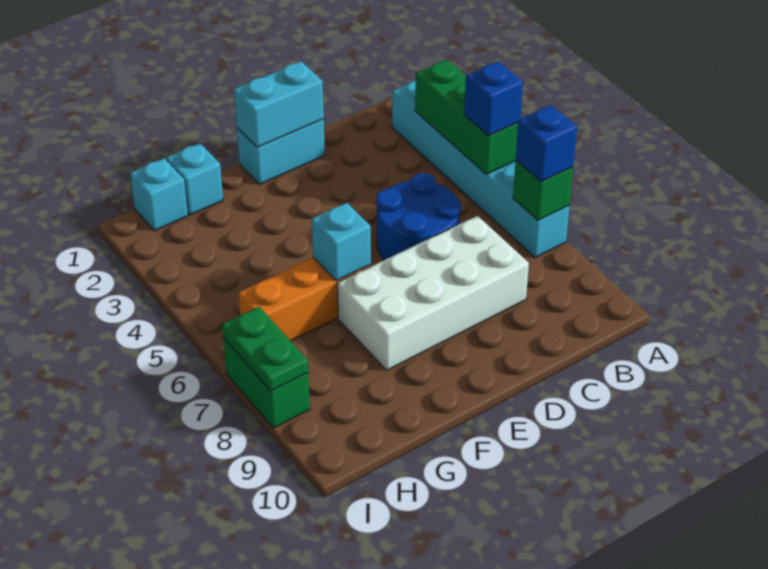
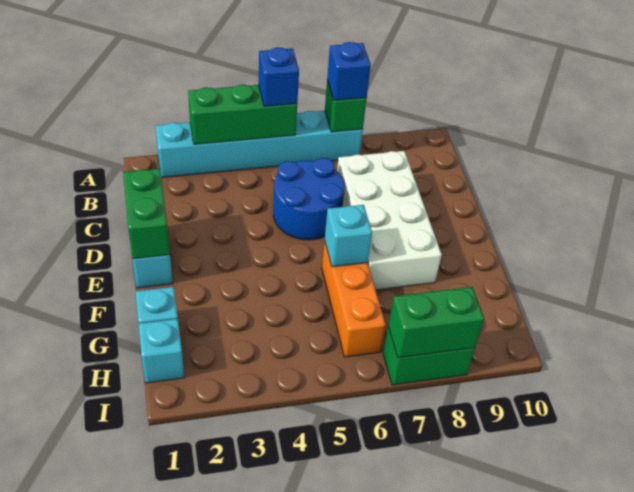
cyan brick D1:E1 level 2 -> green brick D1:E1 level 2
green plate I7:I8 level 2 -> green brick I7:I8 level 2

